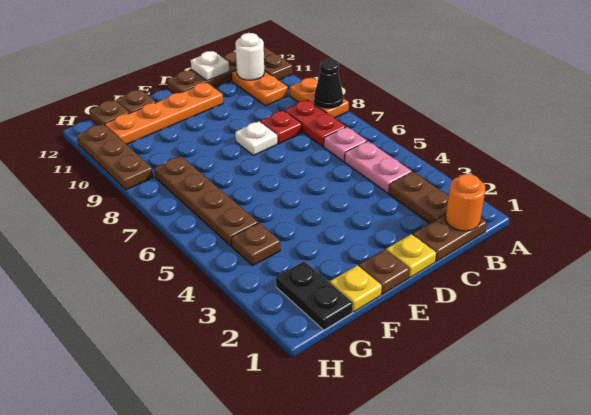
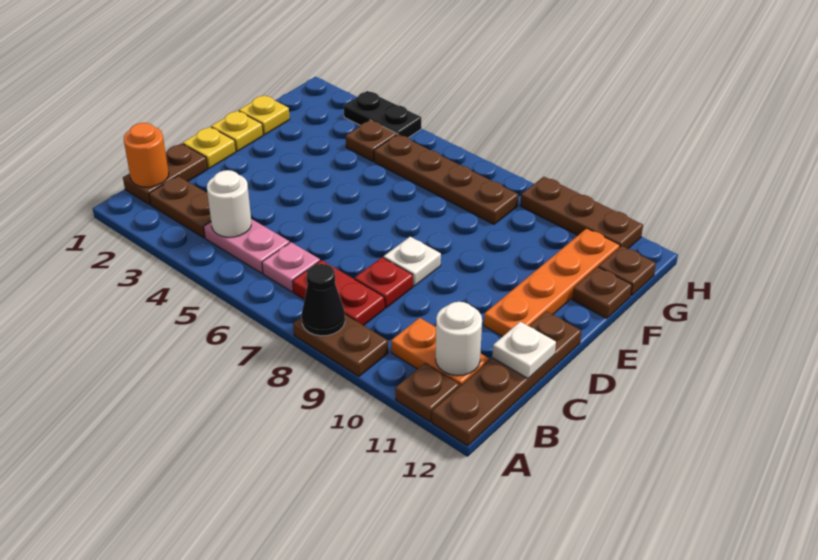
orange plate A8:A9 level 1 -> brown plate A8:A9 level 1
none -> white round brick B4 level 2
brown plate E1 level 1 -> yellow plate E1 level 1
black plate G1:G2 level 1 -> black plate H3:H4 level 1

